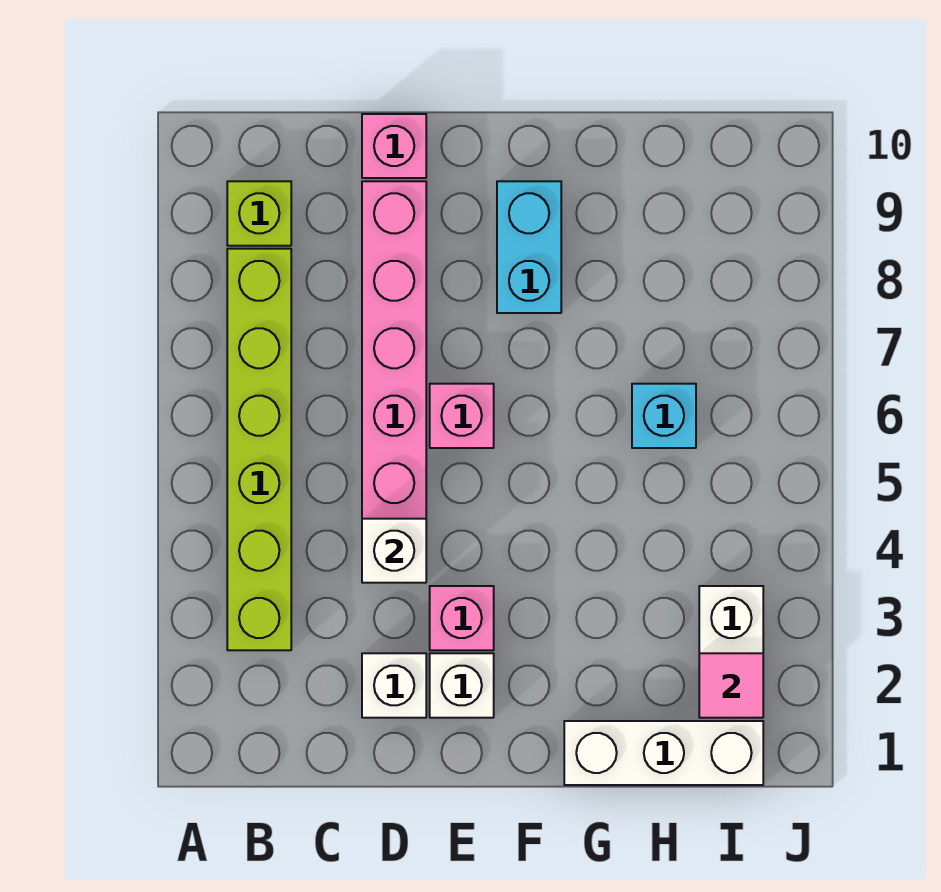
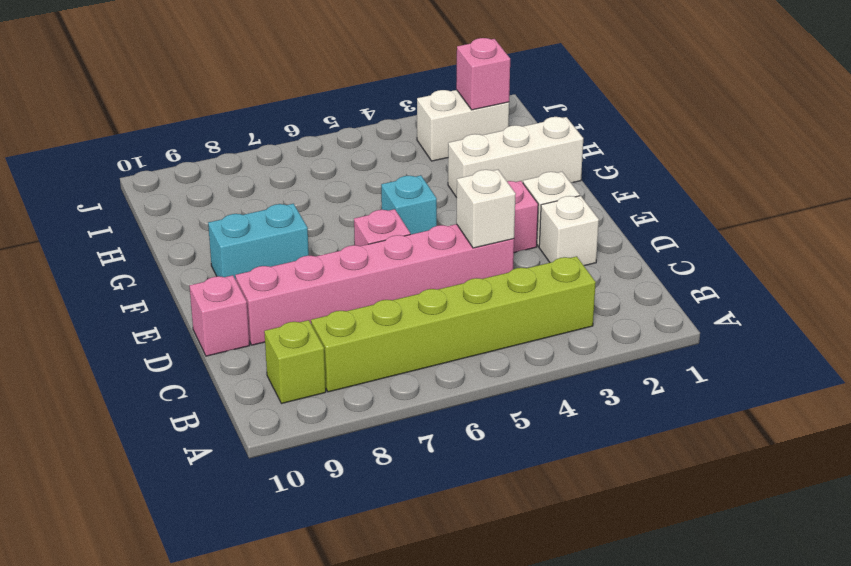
white brick G1:I1 level 1 -> white brick G1:G3 level 1
cyan brick H6 level 1 -> cyan brick F5 level 1
pink tile I2 level 2 -> pink brick I2 level 2

